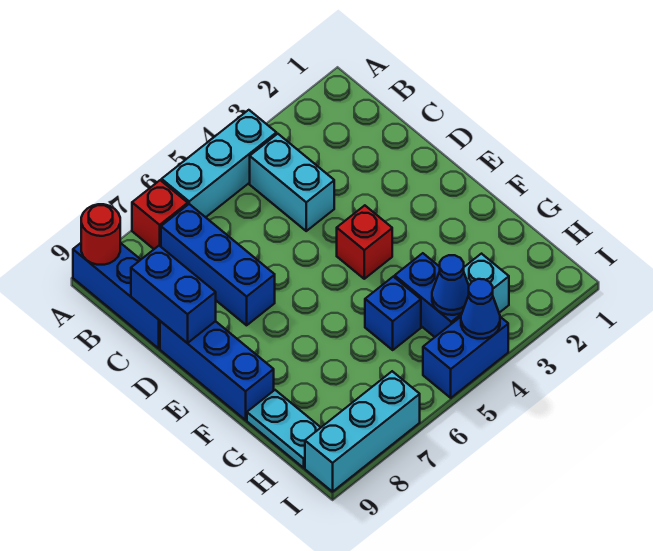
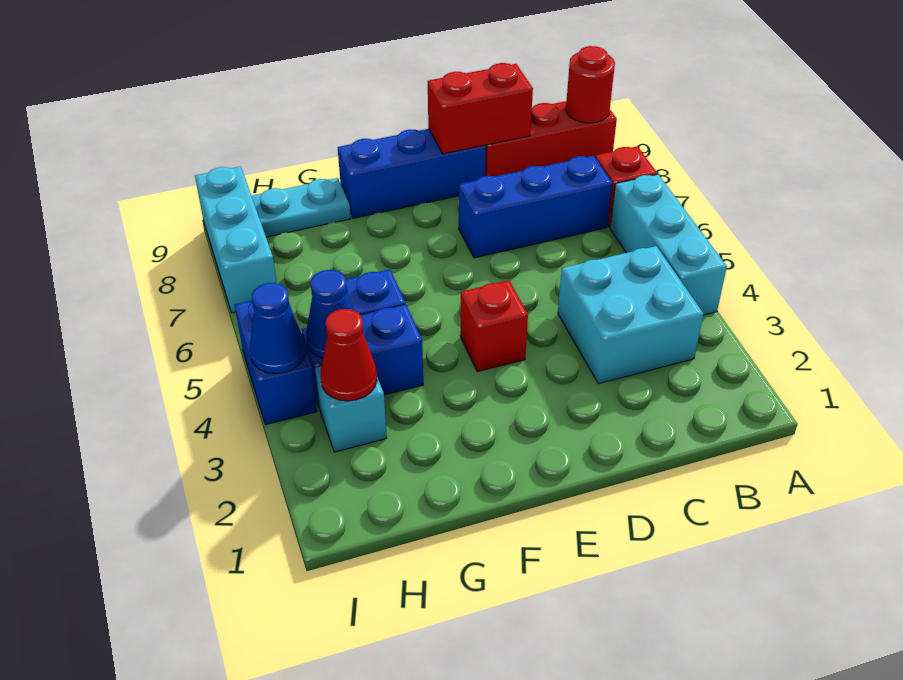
blue brick A9:C9 level 1 -> red brick A9:C9 level 1
cyan brick B4:C4 level 1 -> cyan brick B3:C4 level 1
blue brick C9:D9 level 2 -> red brick C9:D9 level 2
none -> red cone H3 level 2

